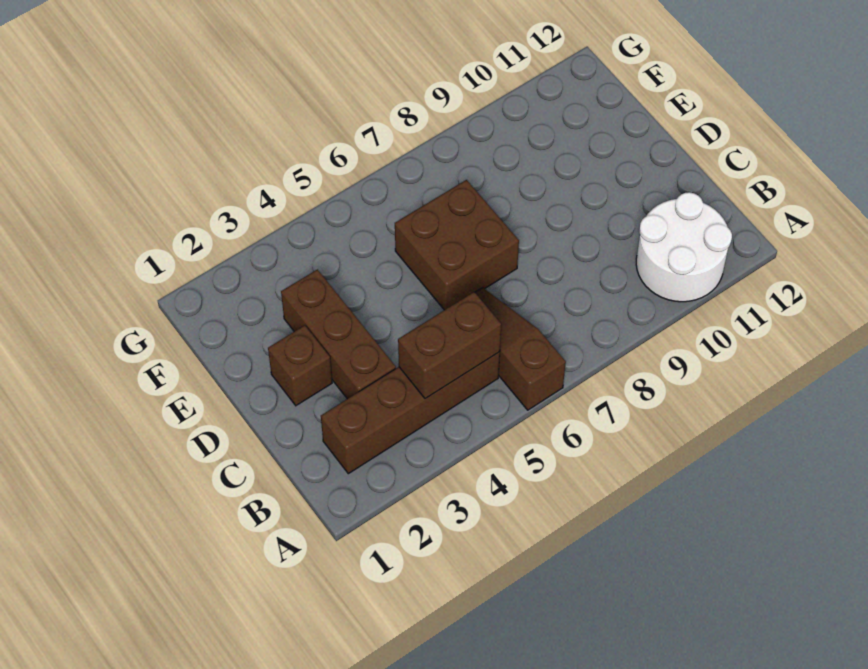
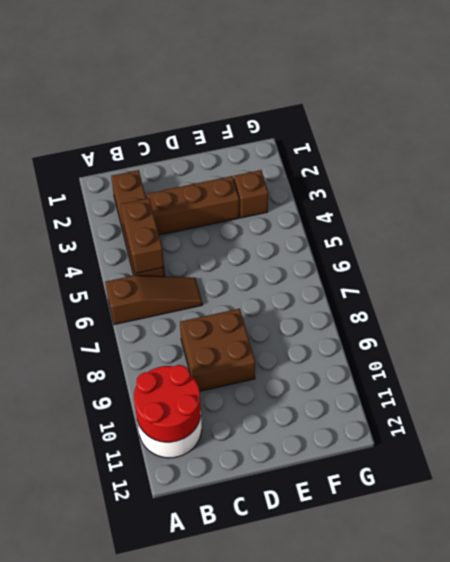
none -> red round brick A10:B11 level 2
brown brick D2 level 1 -> brown brick F3 level 1
brown brick D6:E7 level 1 -> brown brick C8:D9 level 1

